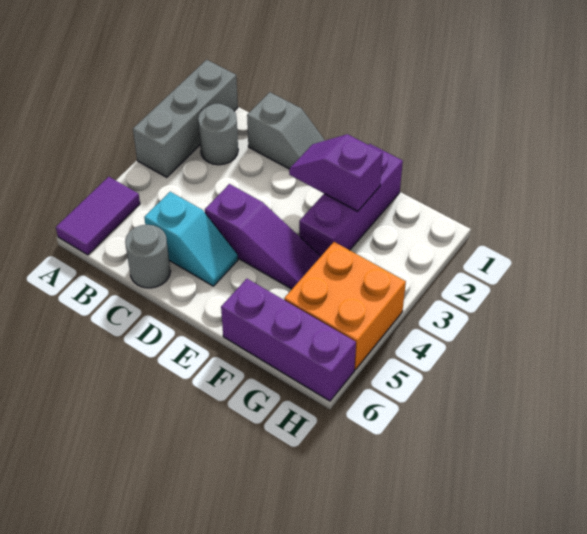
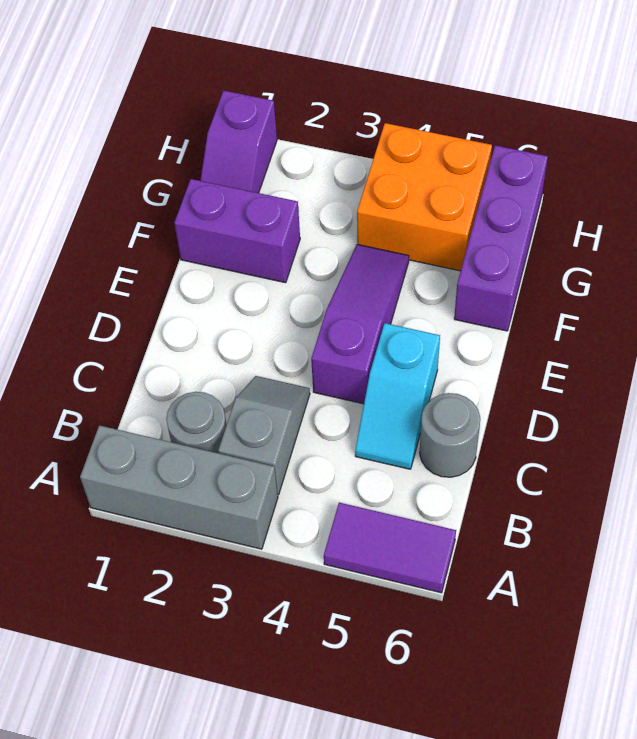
grey slope C1:D1 level 1 top C -> grey slope B3:C3 level 1 top B
cyan slope C5:D5 level 1 top C -> cyan slope C5:D5 level 1 top D
purple slope E2:F2 level 2 top F -> purple slope G1:H1 level 1 top H
purple brick F1:F3 level 1 -> purple brick F1:F2 level 1

